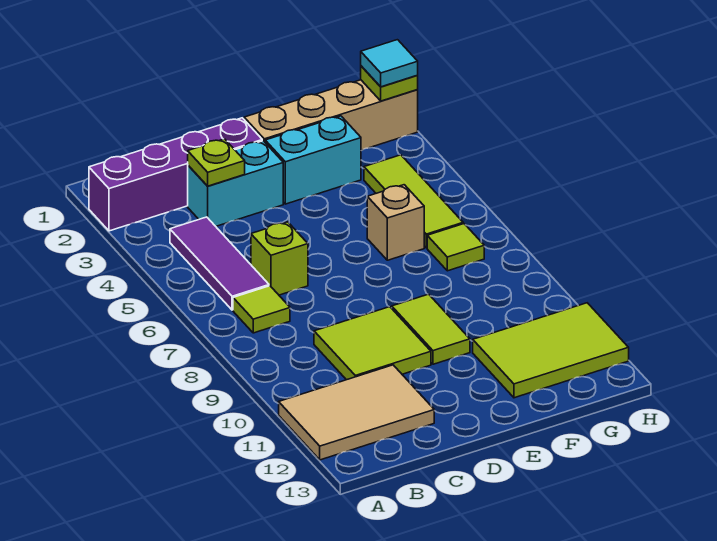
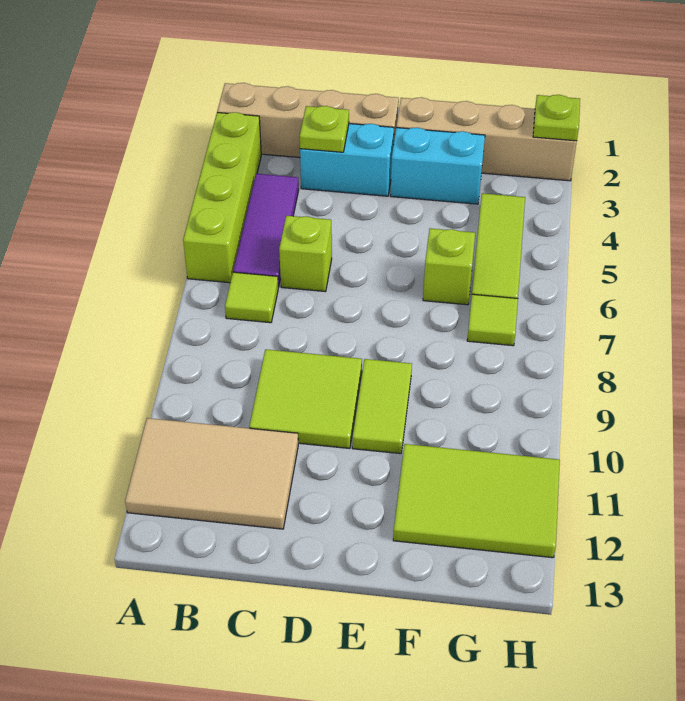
purple brick A2:D2 level 1 -> tan brick A2:D2 level 1
none -> lime brick A3:A6 level 1
tan brick F6 level 1 -> lime brick F6 level 1
cyan tile H2 level 3 -> none

